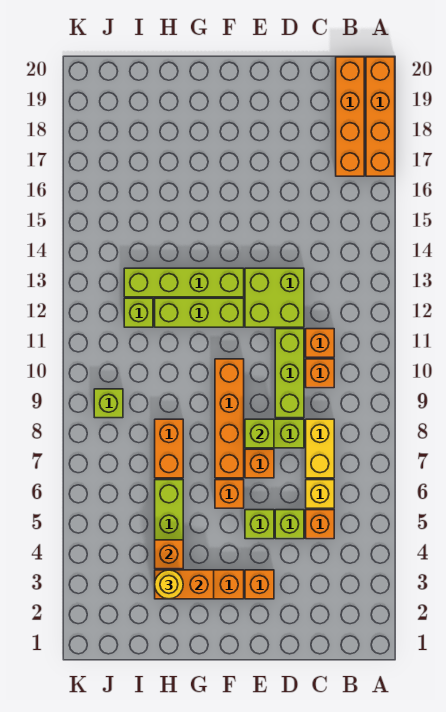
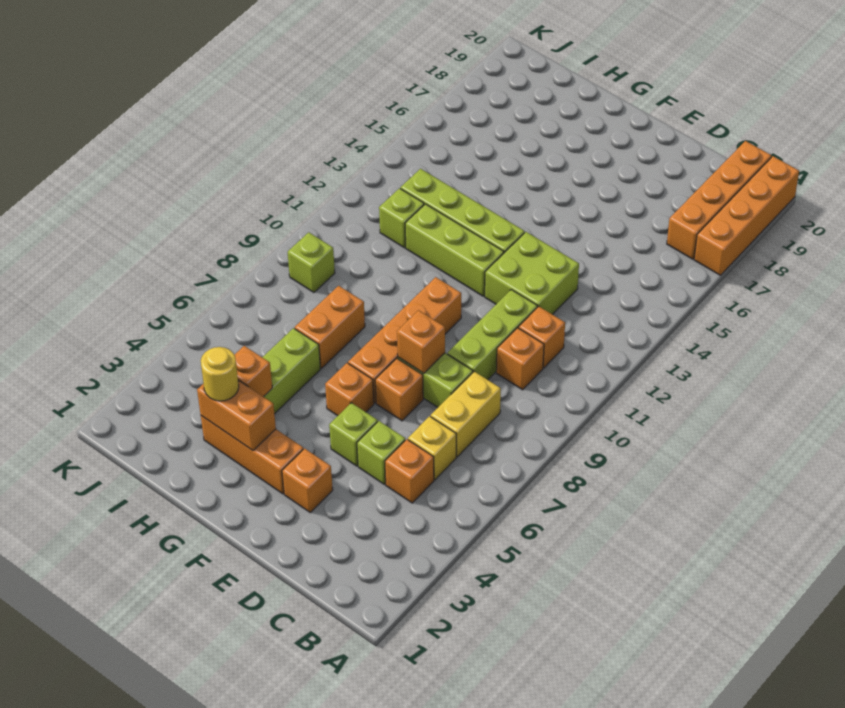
lime brick E8 level 2 -> orange brick E8 level 2

